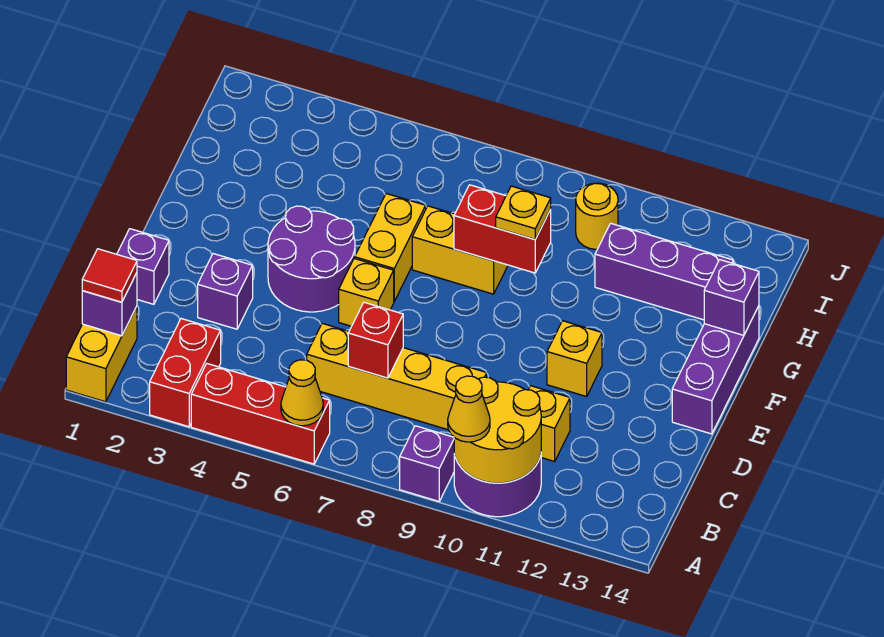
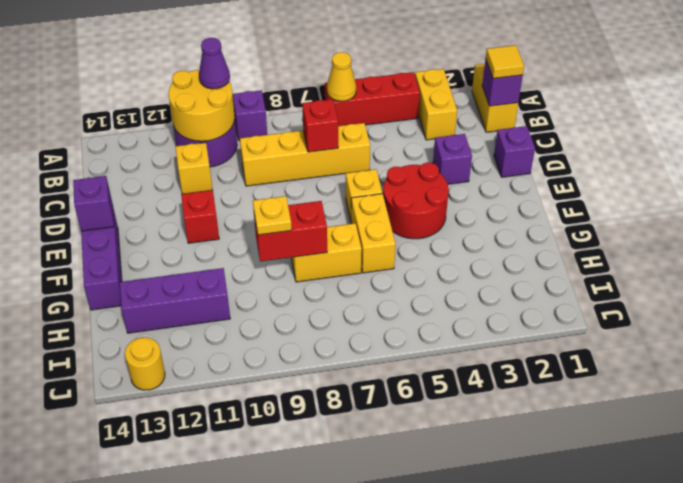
red brick A3:B3 level 1 -> yellow brick A3:B3 level 1
yellow cone A10 level 3 -> purple cone A10 level 3
red tile B1 level 3 -> yellow tile B1 level 3
purple round brick E4:F5 level 1 -> red round brick E4:F5 level 1
yellow brick E11 level 1 -> red brick E11 level 1
purple brick G14 level 2 -> purple brick E14 level 2
yellow round brick I10 level 1 -> yellow round brick J13 level 1

